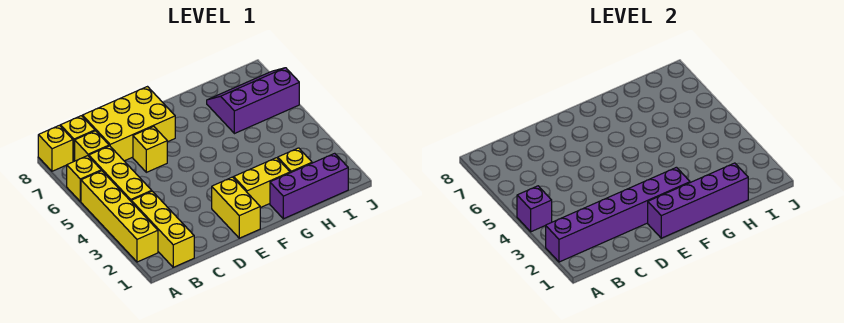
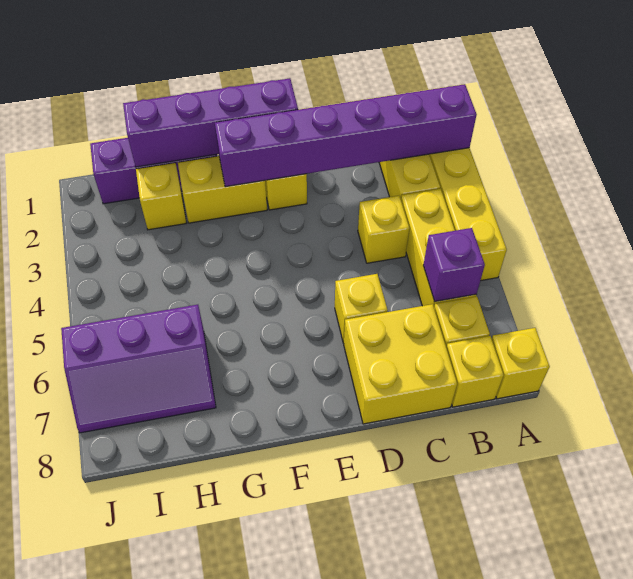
purple brick A4 level 2 -> purple brick B6 level 2
yellow brick A6 level 1 -> yellow brick C4 level 1
yellow brick C7:E8 level 1 -> yellow brick C7:D8 level 1

